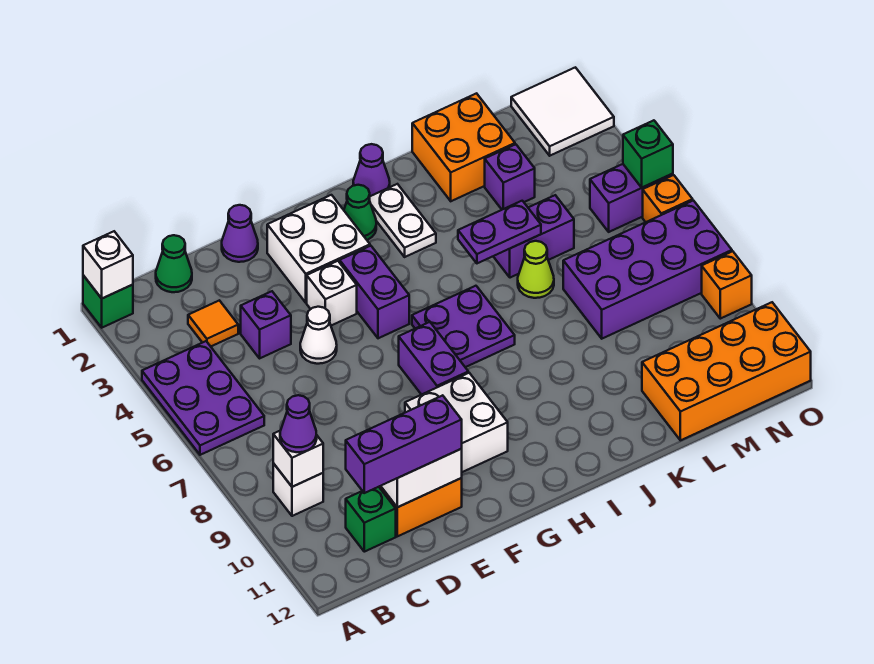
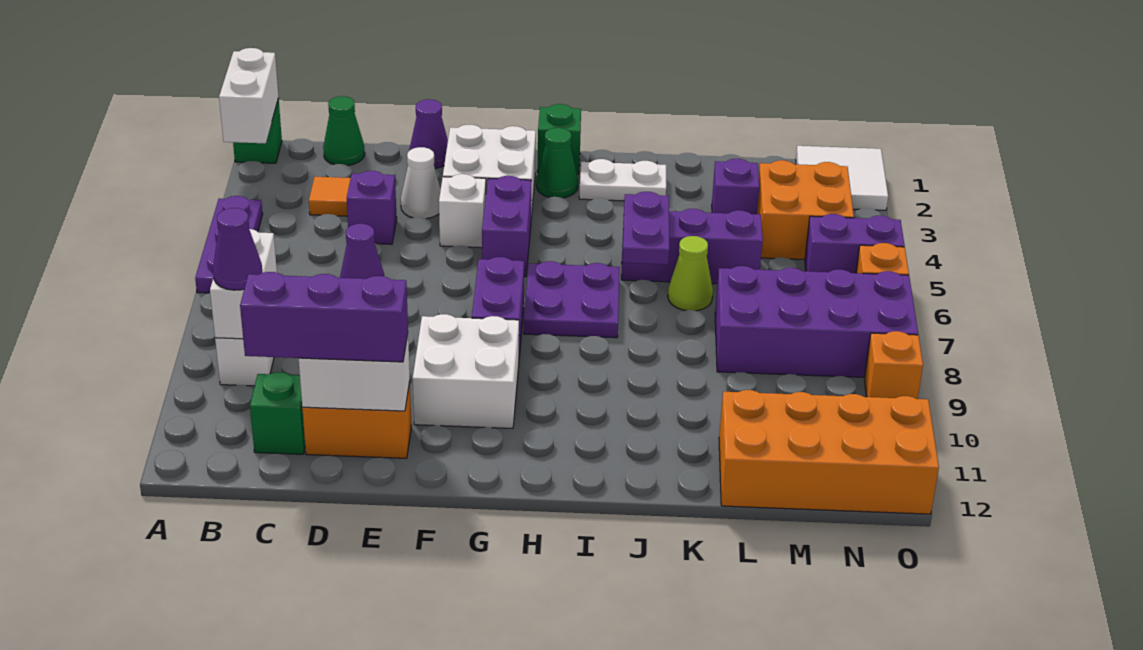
white brick A1 level 2 -> white brick A1:A2 level 2
purple plate A4:B6 level 1 -> purple plate A4:A6 level 1
white brick B9 level 2 -> white brick B8:B9 level 2
white cone E5 level 1 -> white cone E3 level 1
purple cone I1 level 1 -> purple cone D6 level 1
white plate I2:I3 level 1 -> white plate I2:J2 level 1
purple plate J5:K5 level 2 -> purple plate J5:J6 level 2
orange brick K1:L2 level 1 -> orange brick M3:N4 level 1
purple brick K5:L5 level 1 -> purple brick J5:L5 level 1
green brick O5 level 2 -> green brick H1 level 1

